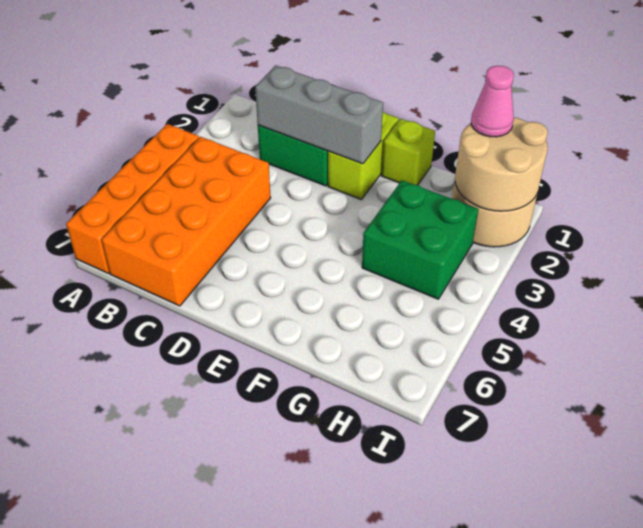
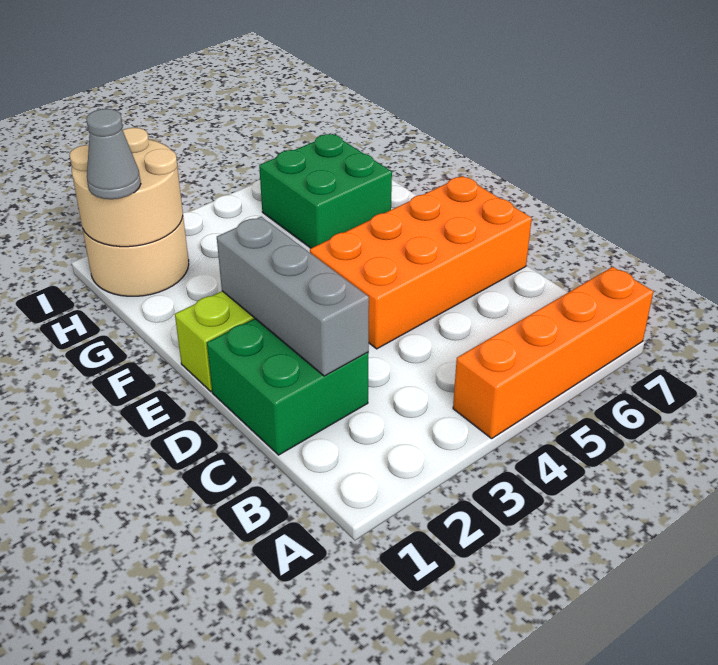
orange brick B4:C7 level 1 -> orange brick D4:E7 level 1
lime brick F1 level 1 -> none
green brick G3:H4 level 1 -> green brick G5:H6 level 1
pink cone H1 level 3 -> grey cone H1 level 3

